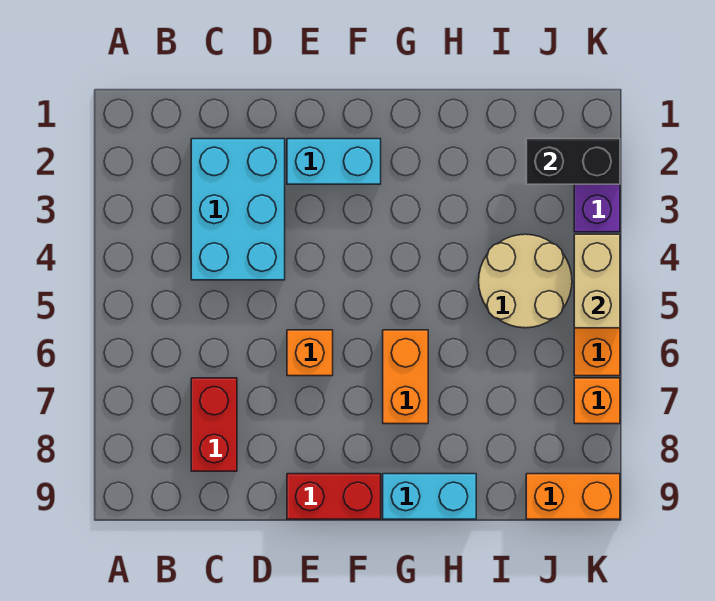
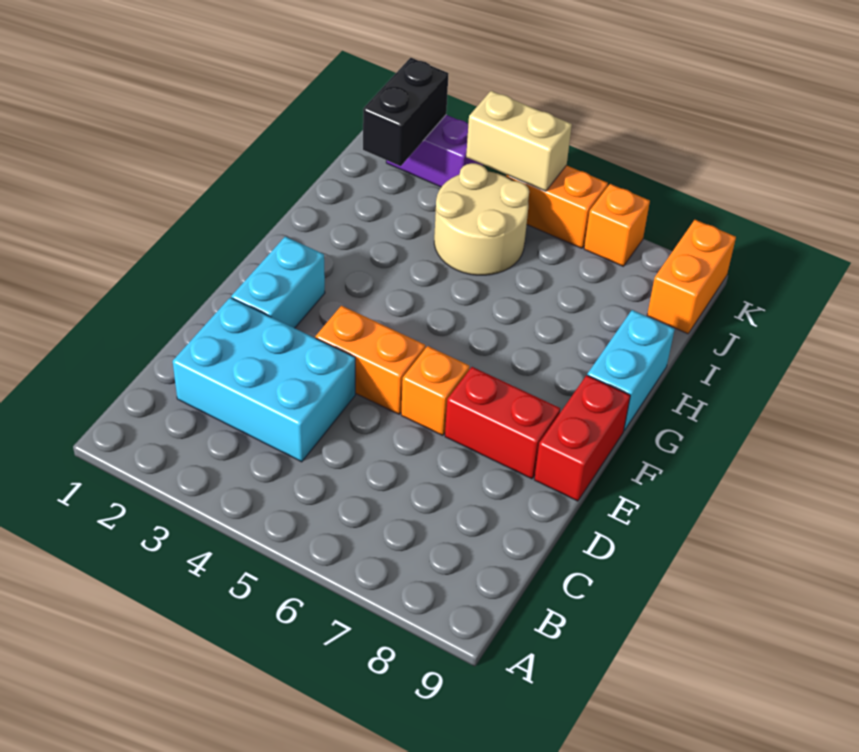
red brick C7:C8 level 1 -> red brick E7:E8 level 1
orange brick G6:G7 level 1 -> orange brick E4:E5 level 1

